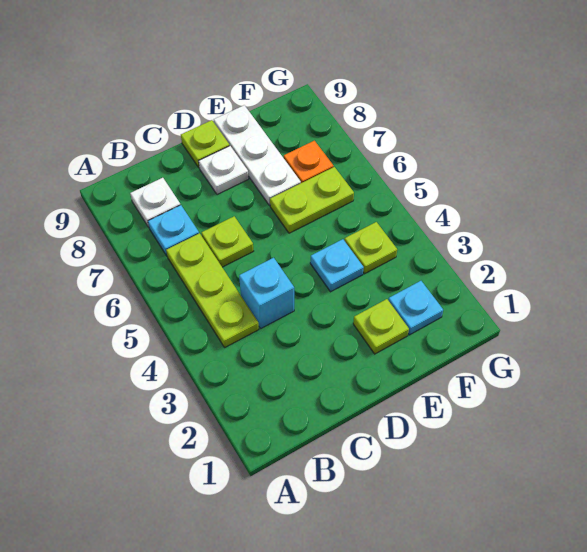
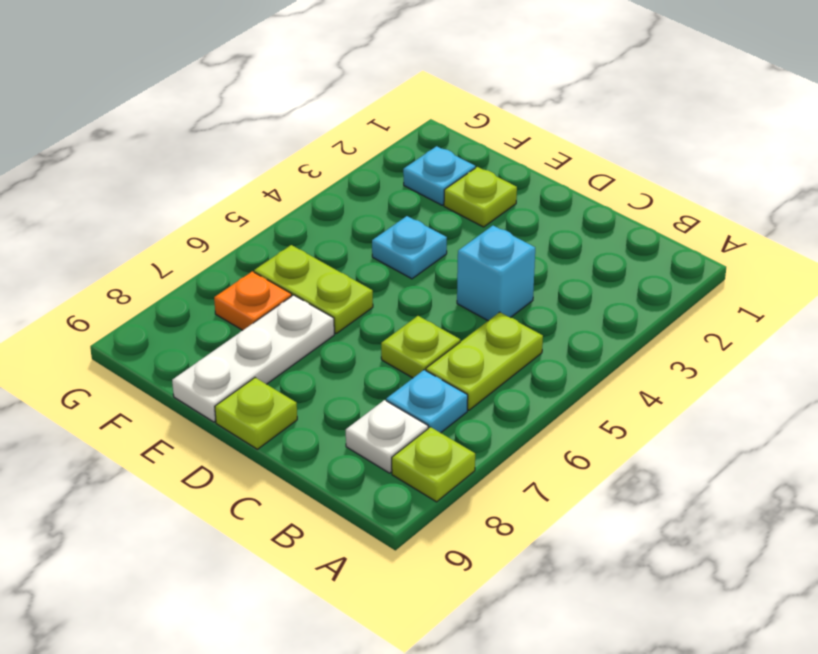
lime plate B4:B6 level 1 -> lime plate B5:B6 level 1
white plate D8 level 1 -> none
lime plate F4 level 1 -> lime plate A8 level 1

